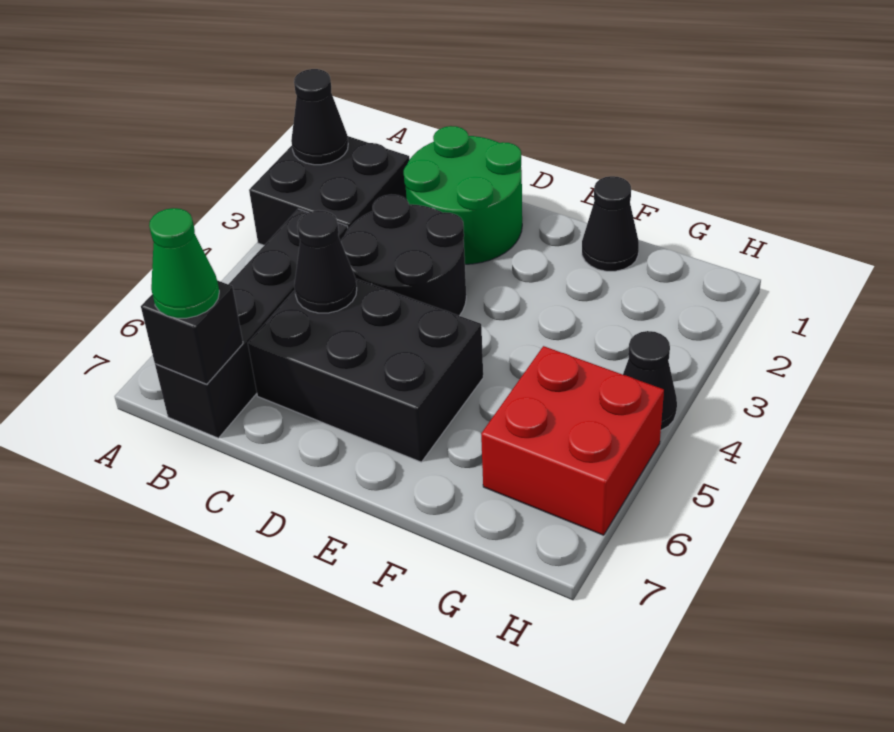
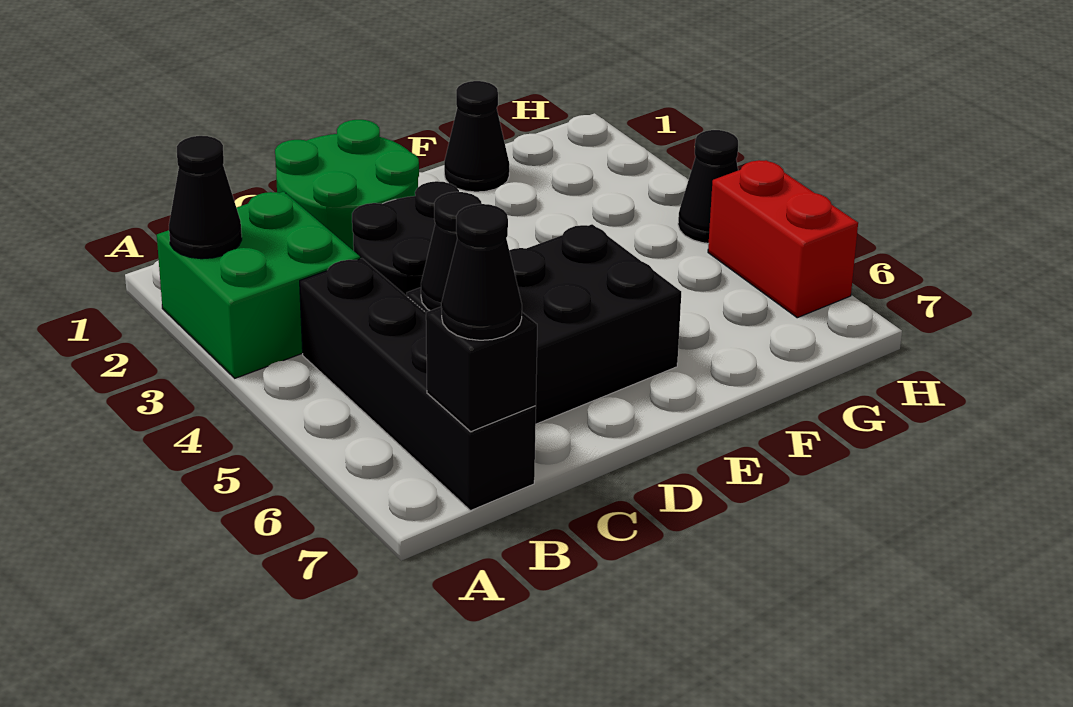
black brick A2:B3 level 1 -> green brick A2:B3 level 1
green cone B7 level 3 -> black cone B7 level 3
red brick G5:H6 level 1 -> red brick H5:H6 level 1

